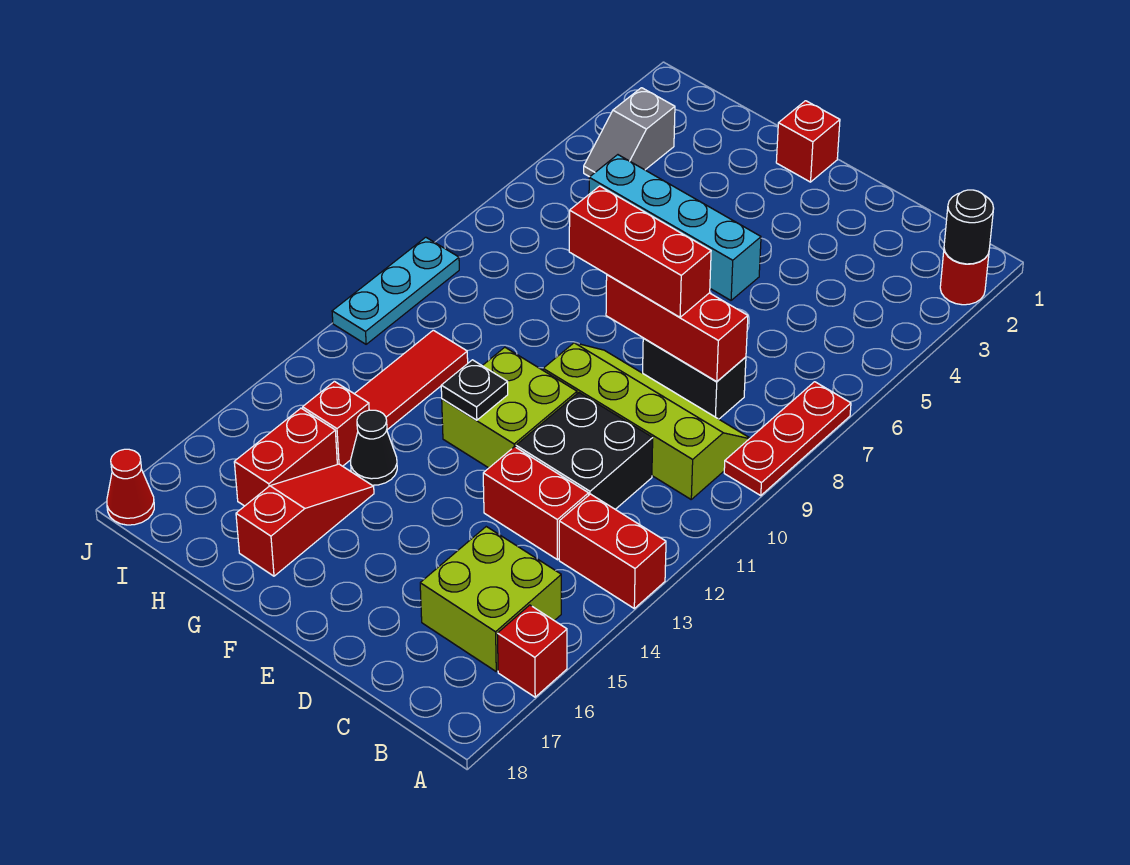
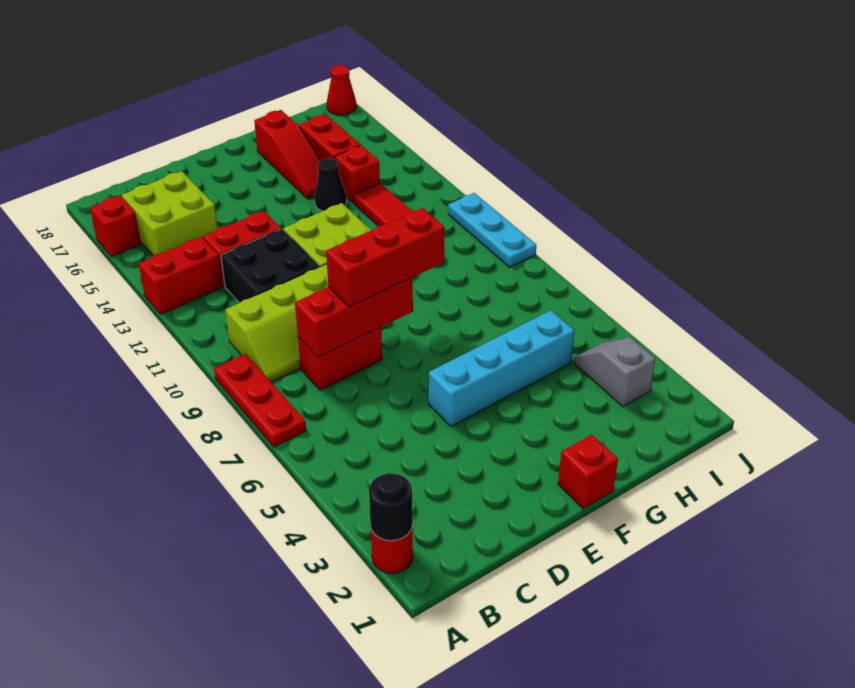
black brick C8:D8 level 1 -> red brick C8:D8 level 1
black plate F12 level 2 -> none

